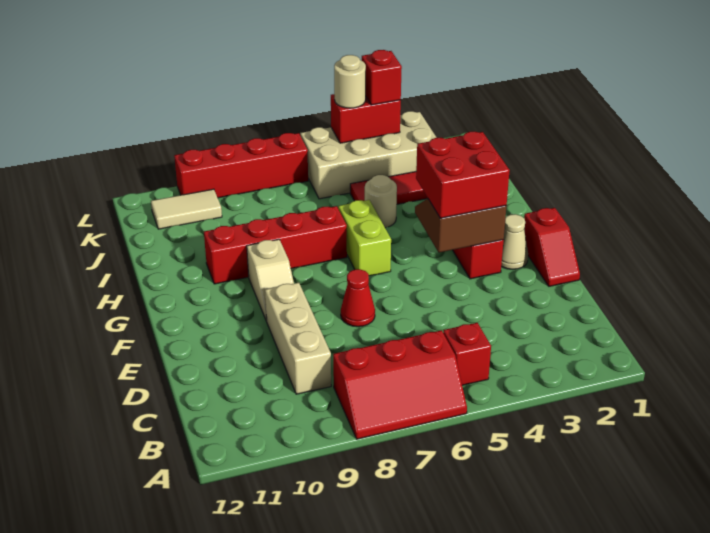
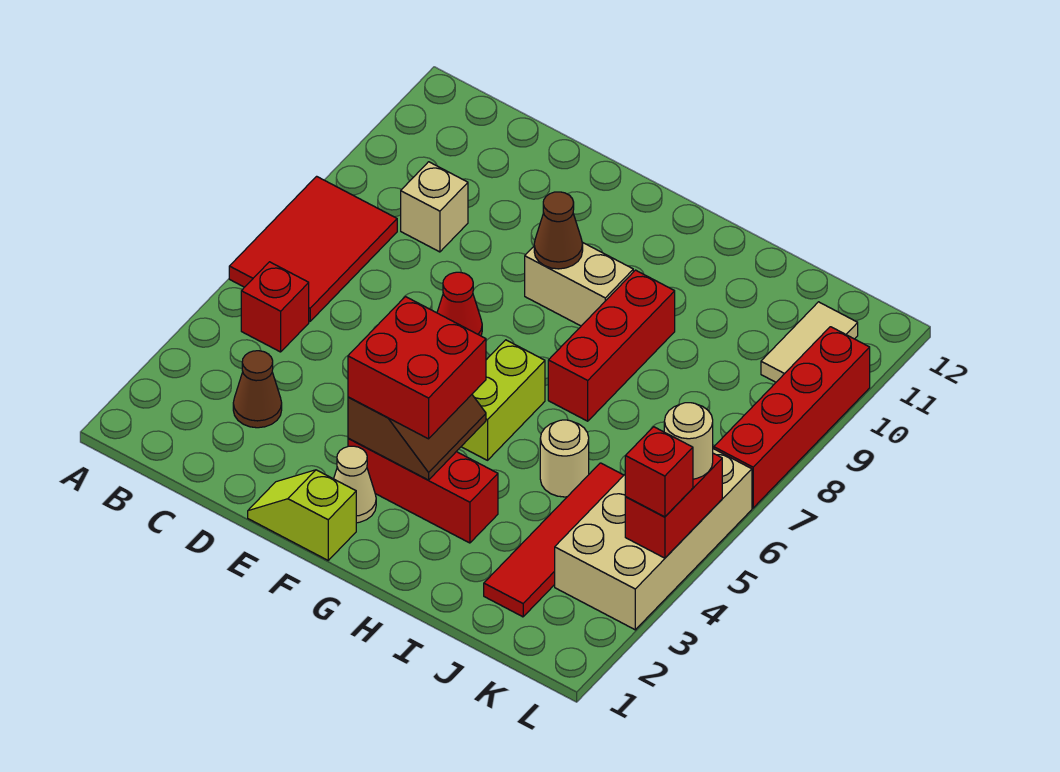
red slope A6:B8 level 1 top B -> red tile A6:B8 level 1
none -> brown cone C3 level 1
tan brick C9:E9 level 1 -> tan brick C9 level 1
red slope E1:F1 level 1 top F -> lime slope E1:F1 level 1 top F
tan slope F9:G9 level 1 top G -> tan brick F9:G9 level 1
none -> brown cone F9 level 2
lime brick G6:H6 level 1 -> lime brick G5:G6 level 1
red brick H7:H10 level 1 -> red brick H7:H9 level 1

